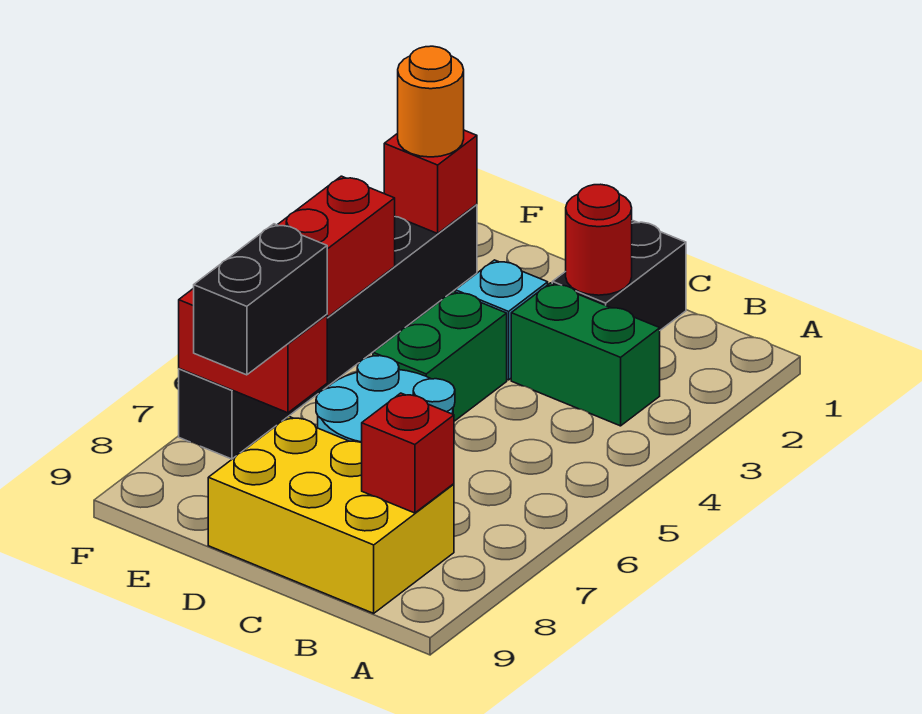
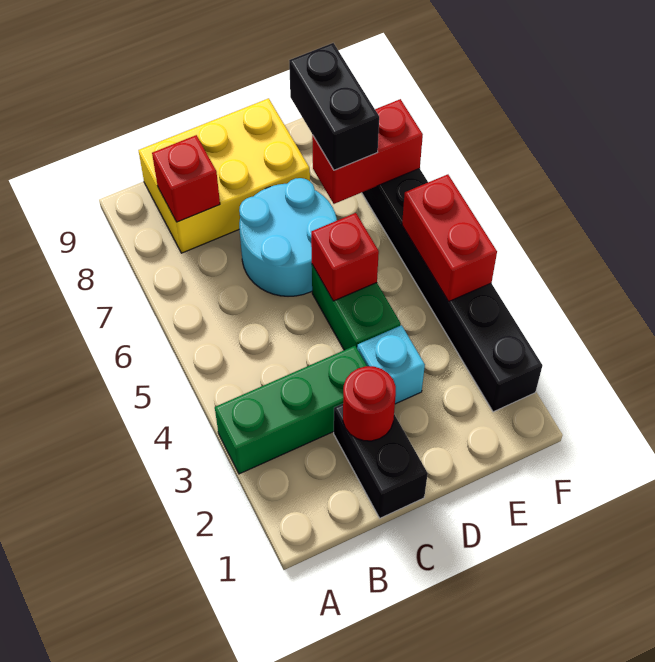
green brick B3:C3 level 1 -> green brick A3:C3 level 1
red brick F2 level 2 -> red brick D5 level 2
orange round brick F2 level 3 -> none

